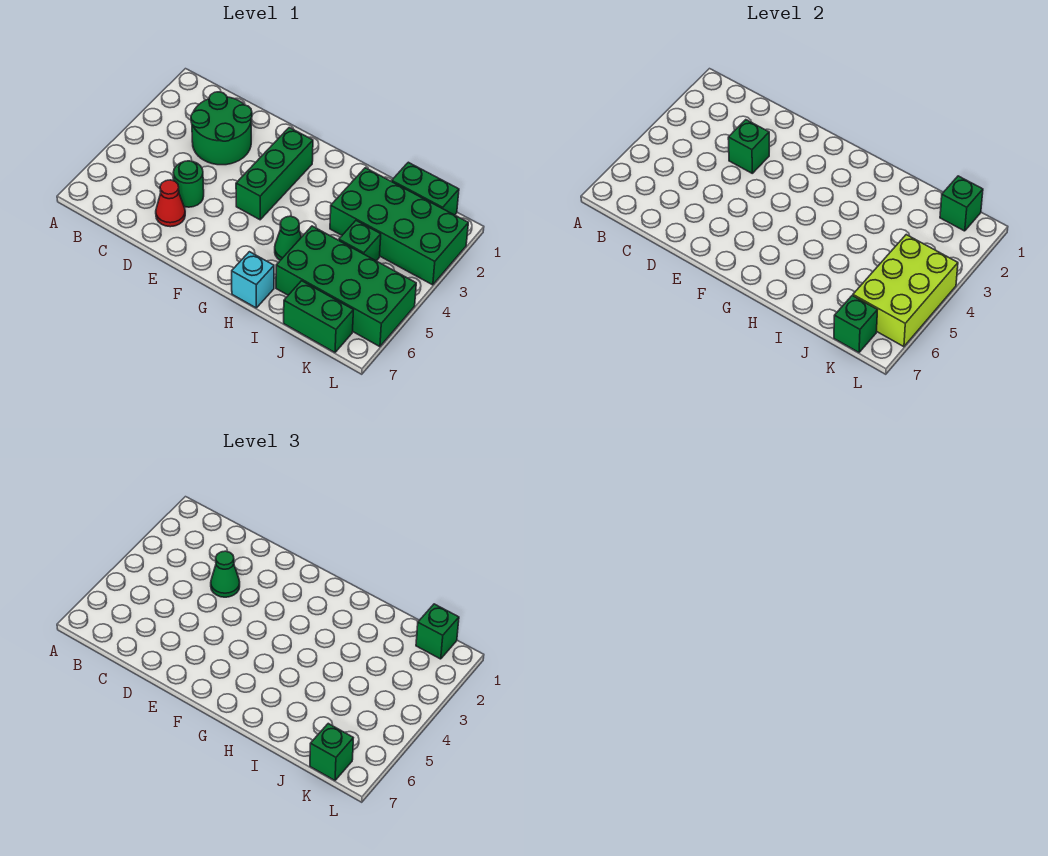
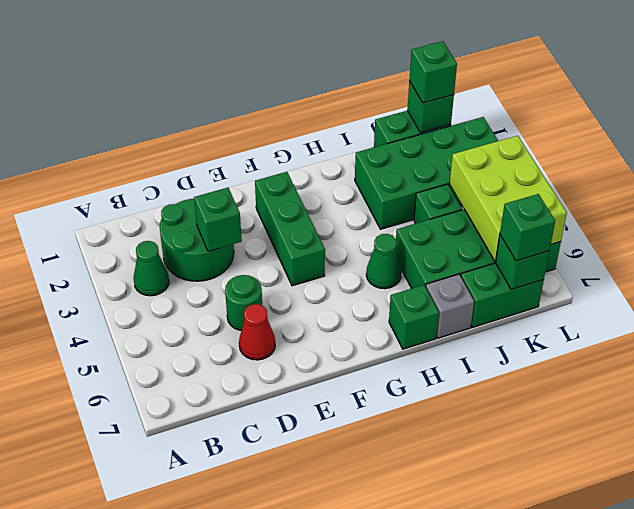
green cone D3 level 3 -> green cone B3 level 1
cyan brick H7 level 1 -> green brick H7 level 1
none -> grey brick I7 level 1

